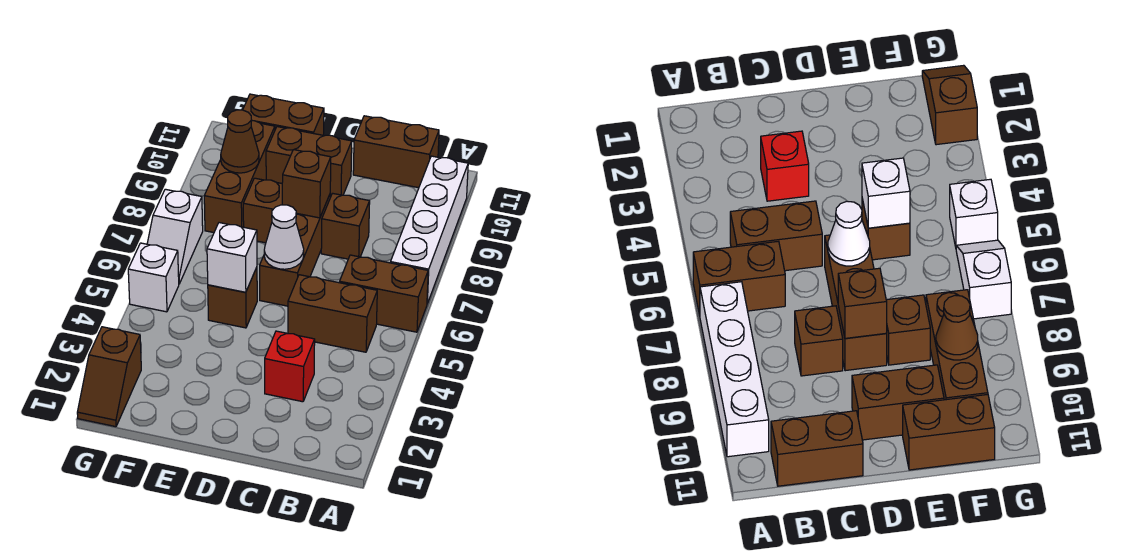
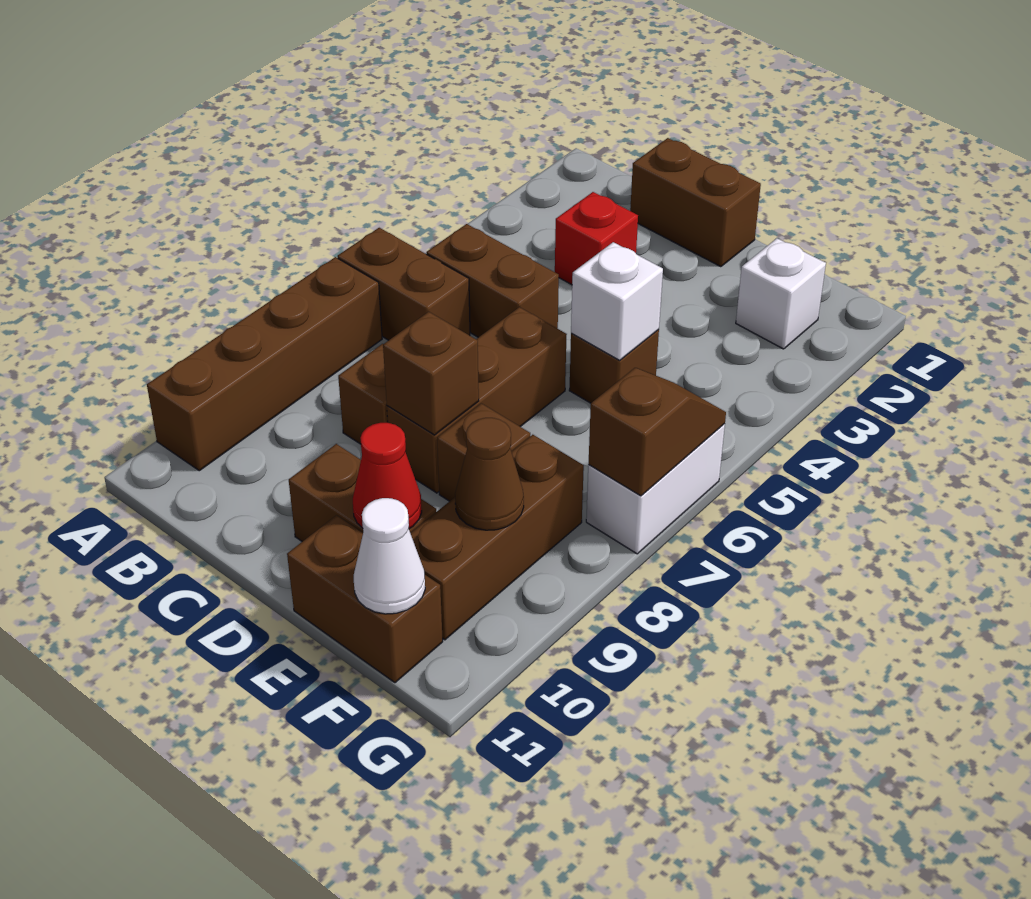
white brick A7:A10 level 1 -> brown brick A7:A10 level 1
brown brick B11:C11 level 1 -> brown brick C1:D1 level 1
white cone D6 level 2 -> white cone F11 level 2
none -> red cone E10 level 2
brown slope G1:G2 level 1 top 2 -> brown slope G6:G7 level 2 top 7
white brick G5 level 1 -> white brick F2 level 1
white slope G6:G7 level 1 top 7 -> white brick G6:G7 level 1

